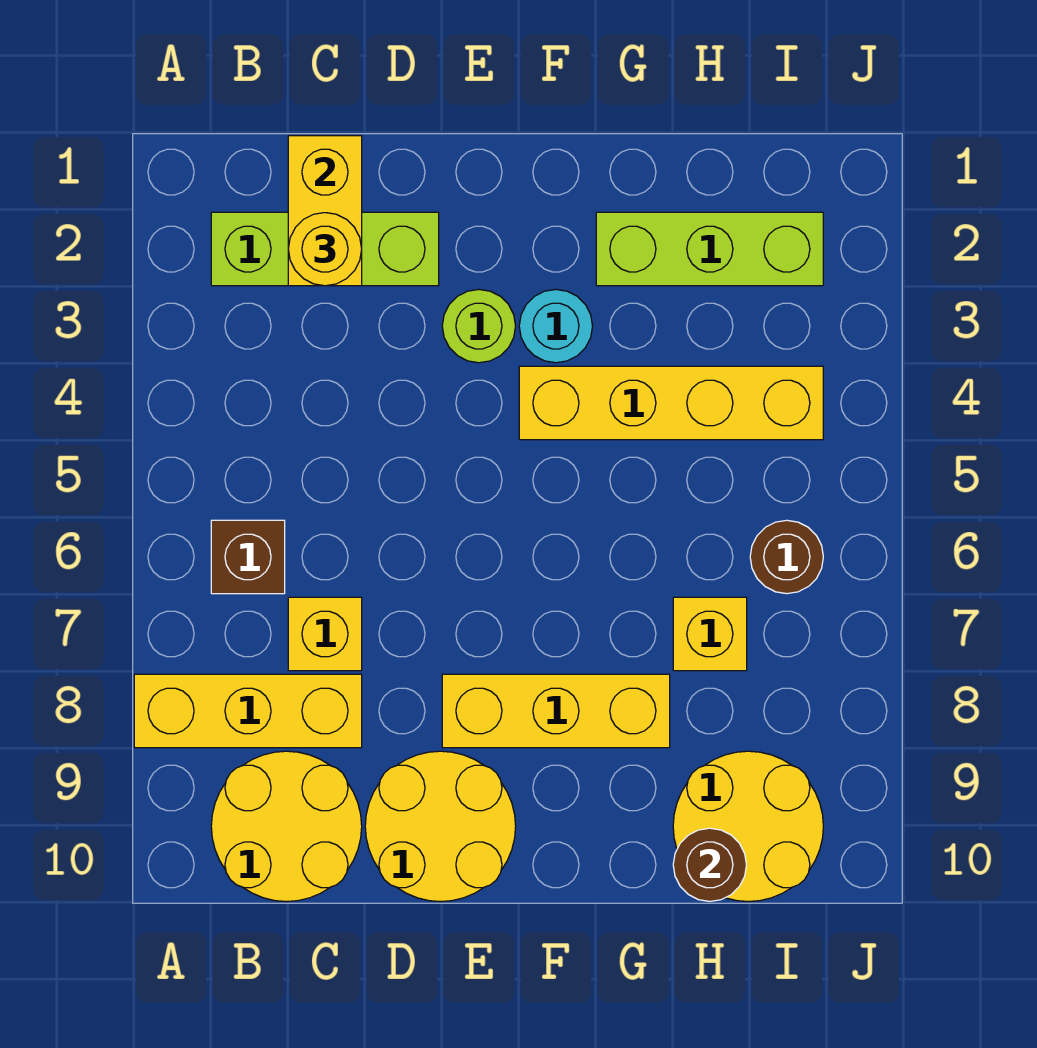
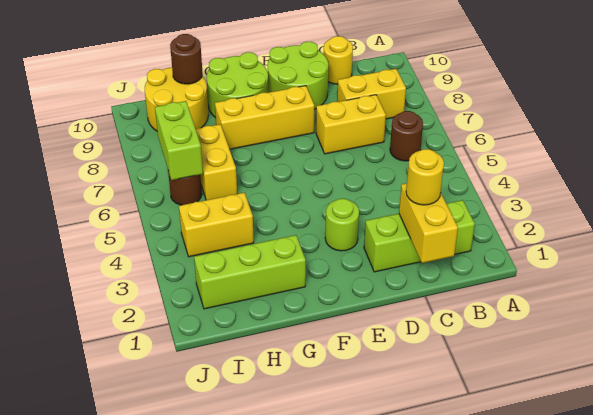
yellow brick A8:C8 level 1 -> yellow brick B8:C8 level 1
brown brick B6 level 1 -> brown round brick B6 level 1
yellow round brick B9:C10 level 1 -> yellow round brick C10 level 1
yellow brick C7 level 1 -> yellow brick C7:D7 level 1
yellow round brick D9:E10 level 1 -> lime round brick D9:E10 level 1
cyan round brick F3 level 1 -> none
yellow brick F4:I4 level 1 -> yellow brick H4:I4 level 1
none -> lime round brick F9:G10 level 1
yellow brick H7 level 1 -> yellow brick H6:H7 level 1
none -> lime brick I6:I7 level 2

